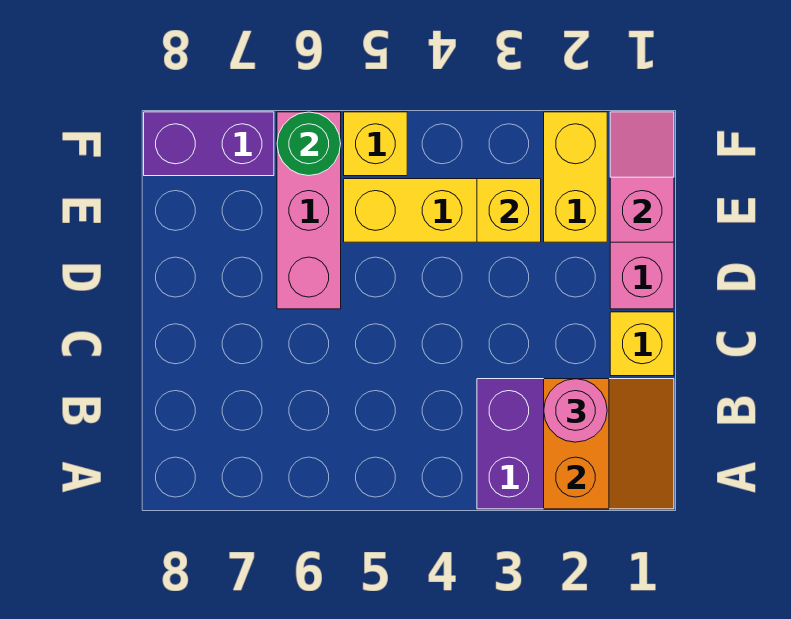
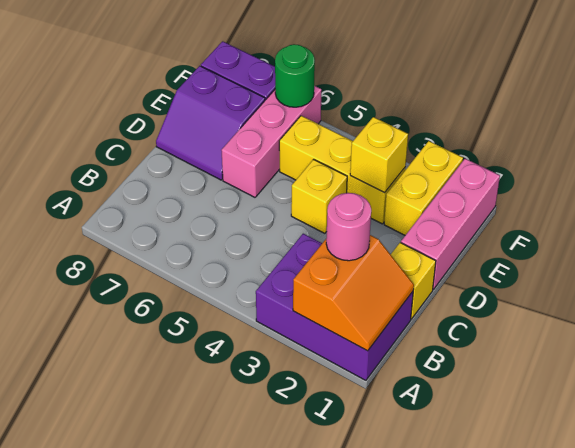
none -> purple slope D7:E8 level 1 top E
pink slope E1:F1 level 2 top E -> none
yellow brick F5 level 1 -> yellow brick D4 level 1

